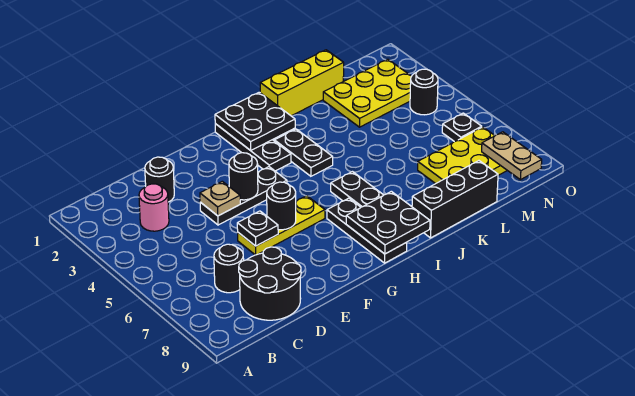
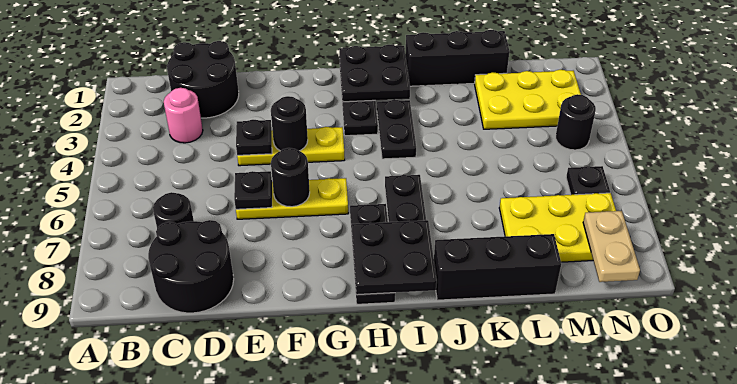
black round brick D2 level 1 -> black round brick C1:D2 level 1
black plate E4:G4 level 1 -> yellow plate E4:G4 level 1
tan plate E4 level 2 -> black plate E4 level 2
yellow brick J1:L1 level 1 -> black brick J1:L1 level 1

